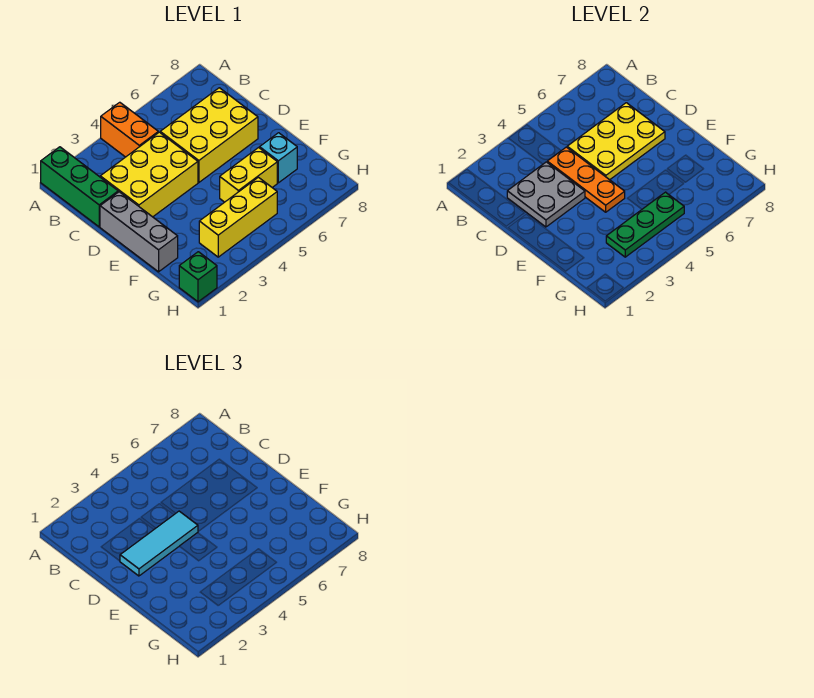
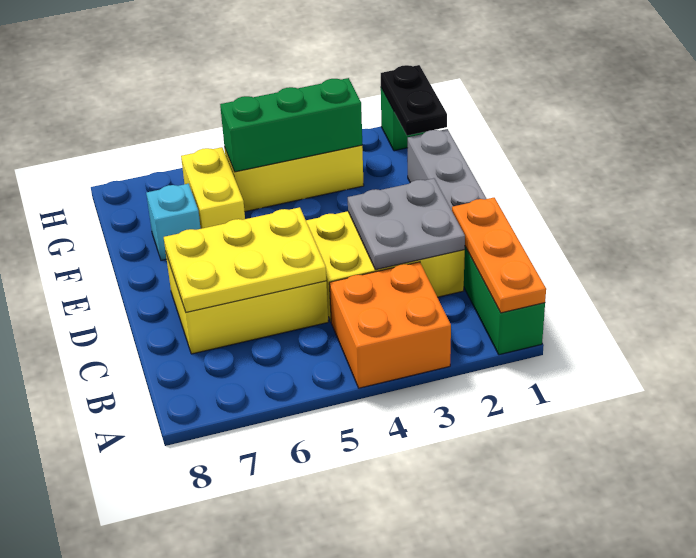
orange brick A4:B4 level 1 -> orange brick A3:B4 level 1
orange plate C4:E4 level 2 -> orange plate A1:C1 level 2
cyan tile D2:D4 level 3 -> none
yellow brick F5:F6 level 1 -> yellow brick F6:G6 level 1
none -> black plate G1:H1 level 2
green plate G3:G5 level 2 -> green brick G3:G5 level 2

